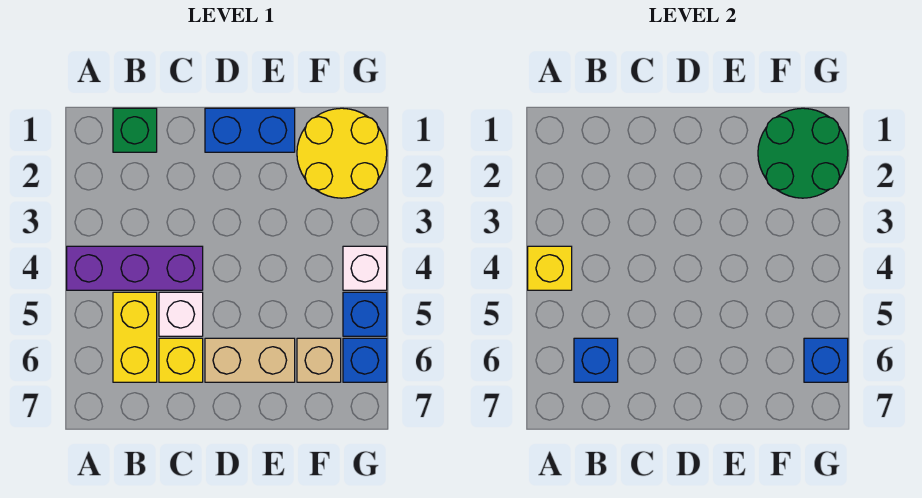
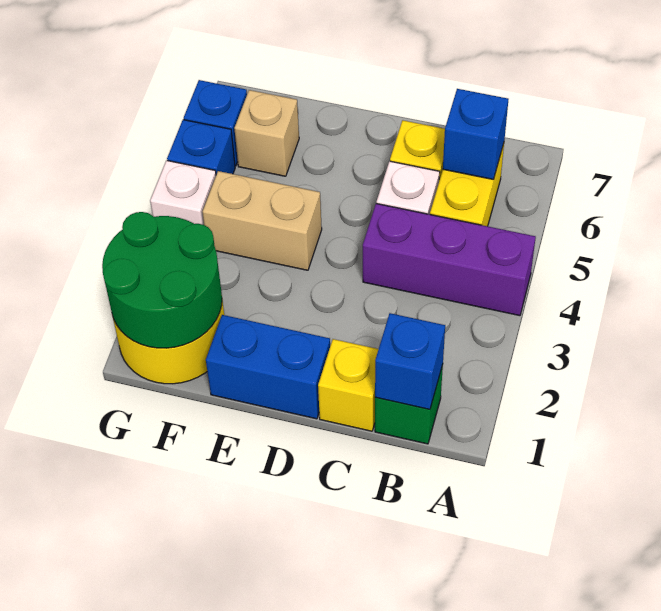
yellow brick A4 level 2 -> yellow brick C1 level 1
tan brick D6:E6 level 1 -> tan brick E4:F4 level 1
blue brick G6 level 2 -> blue brick B1 level 2

